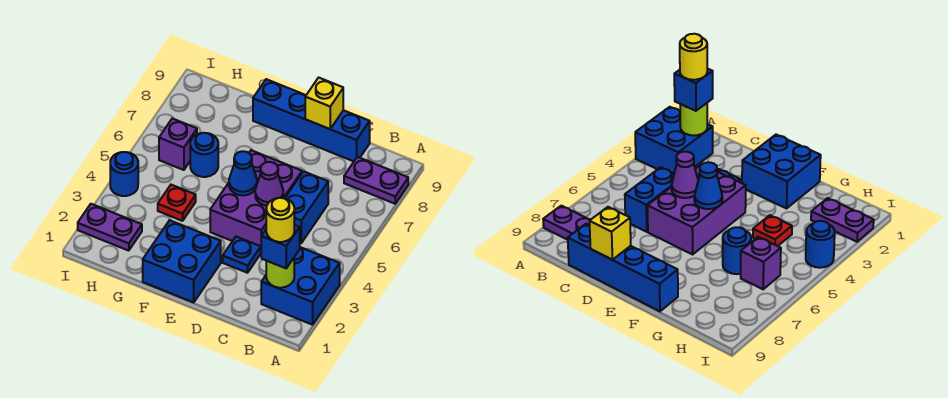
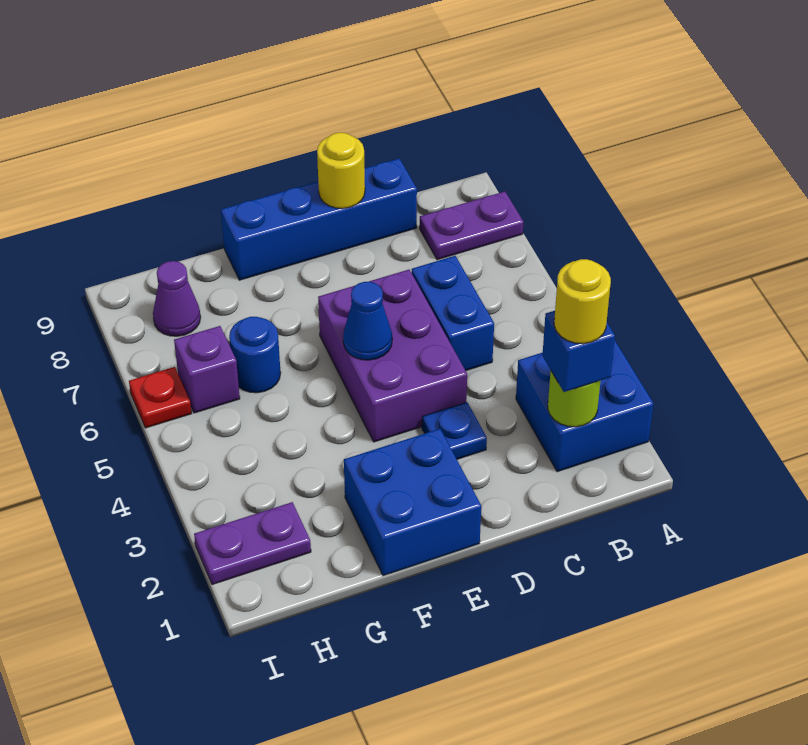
purple cone D5 level 2 -> purple cone H8 level 1
yellow brick D9 level 2 -> yellow round brick D9 level 2
red plate G4 level 1 -> red plate I6 level 1
blue round brick I4 level 1 -> none

